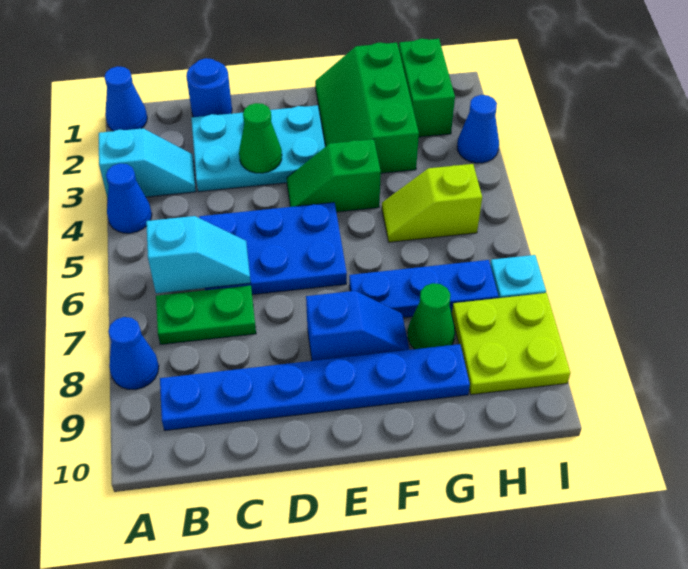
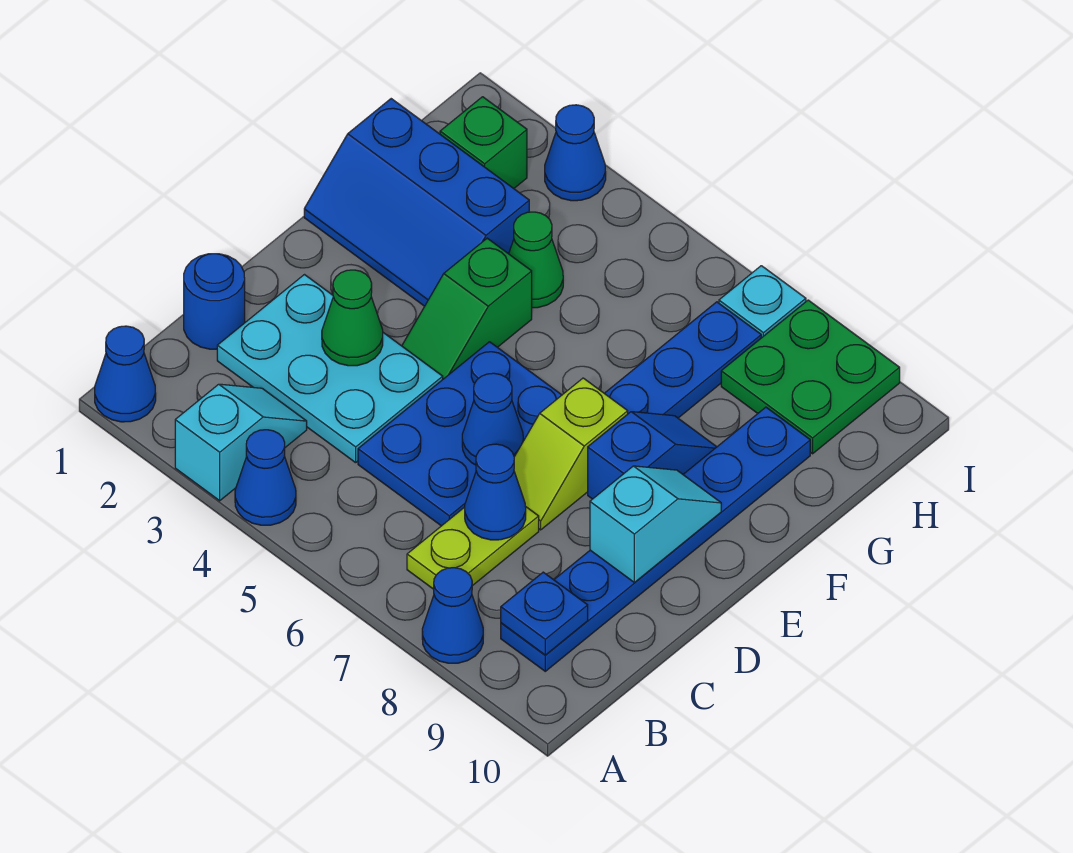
cyan slope B6:C6 level 2 top B -> cyan slope D9:E9 level 2 top D
green plate B7:C7 level 1 -> lime plate B7:C7 level 1
none -> blue plate B9 level 2
cyan plate C2:E3 level 1 -> cyan plate C2:D4 level 1
none -> blue cone C7 level 2
none -> blue cone D6 level 2
green slope F1:G3 level 1 top G -> blue slope F1:G3 level 1 top G
lime slope G5:H5 level 1 top H -> lime slope D7:E7 level 1 top E
green cone G8 level 1 -> green cone G4 level 1
green brick H1:H2 level 1 -> green brick H2 level 1
lime plate H8:I9 level 1 -> green plate H8:I9 level 1

